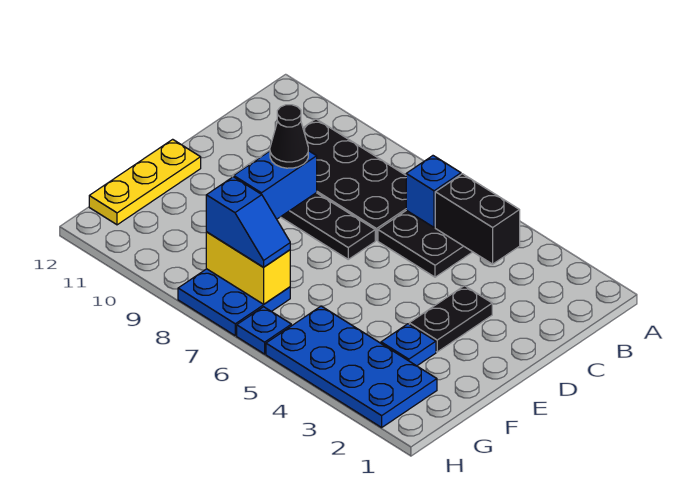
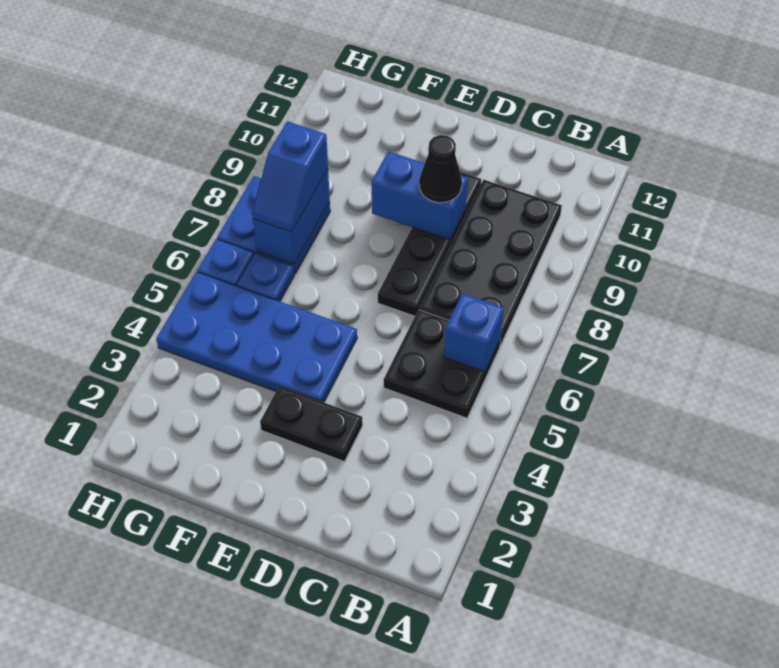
black brick B4:B5 level 2 -> none
yellow plate E12:G12 level 1 -> none
blue plate F3 level 1 -> blue plate G6 level 1
blue plate G2:H5 level 1 -> blue plate E4:H5 level 1
yellow brick G7:G8 level 2 -> blue brick G7:G8 level 2

